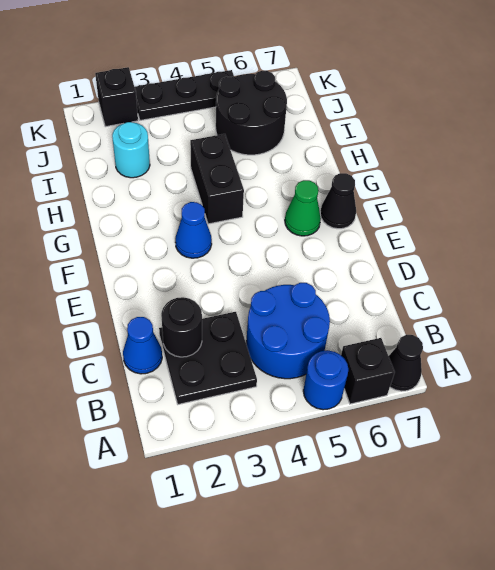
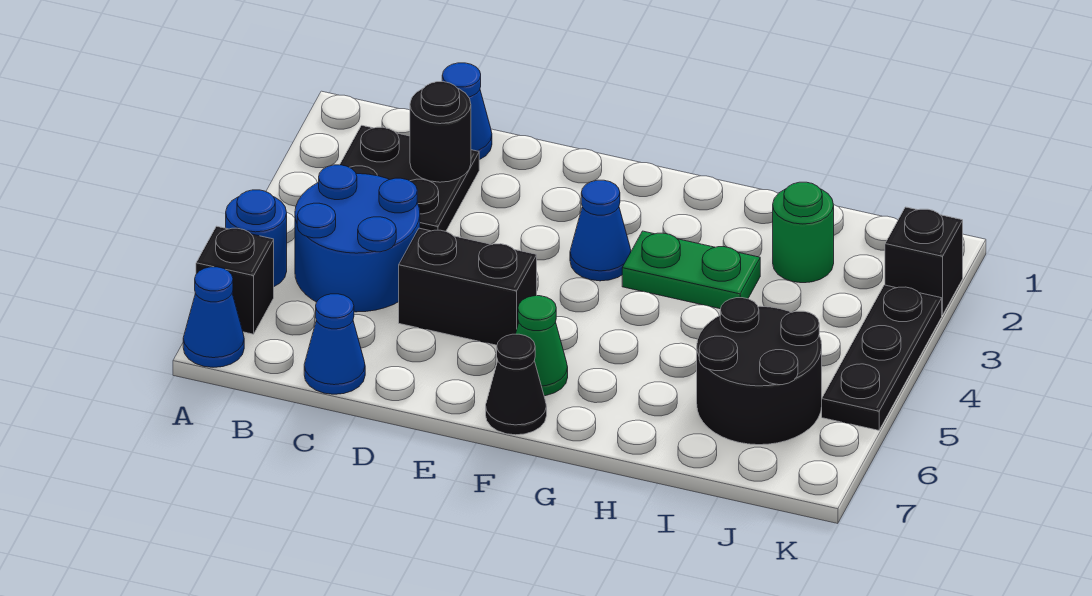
black cone A7 level 1 -> blue cone A7 level 1
none -> blue cone C7 level 1
none -> green plate G3:H3 level 1
black brick G4:H4 level 1 -> black brick D5:E5 level 1
cyan round brick I2 level 1 -> green round brick I2 level 1

